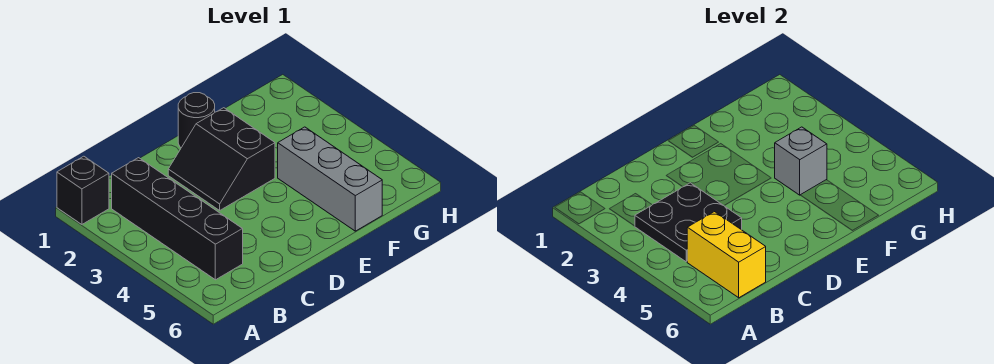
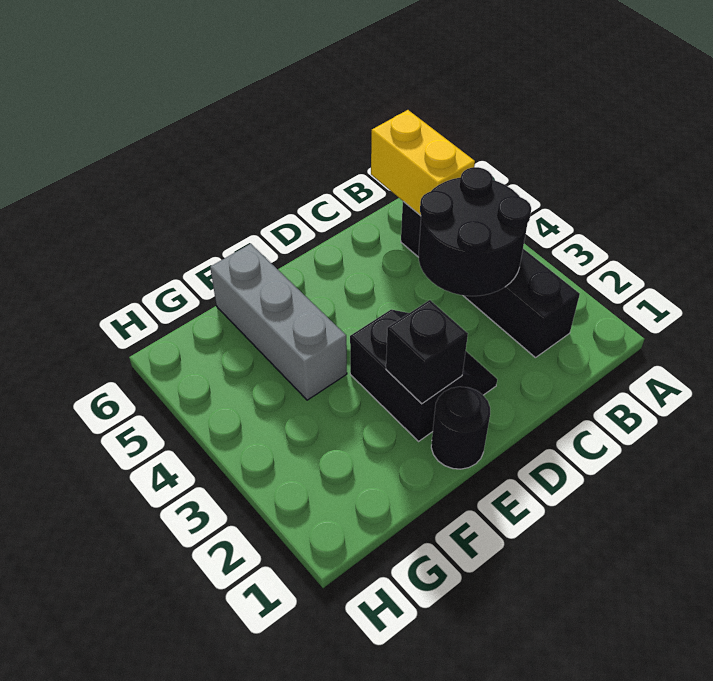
black brick A1 level 1 -> black brick E2 level 2
black plate B3:C4 level 2 -> black round brick B3:C4 level 2
grey brick F4 level 2 -> none

